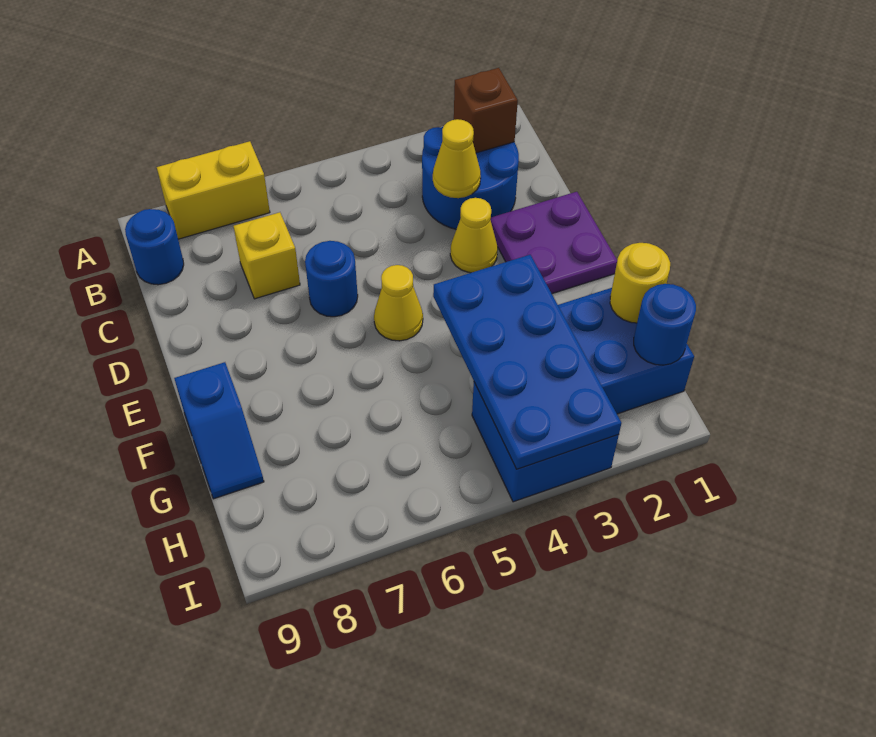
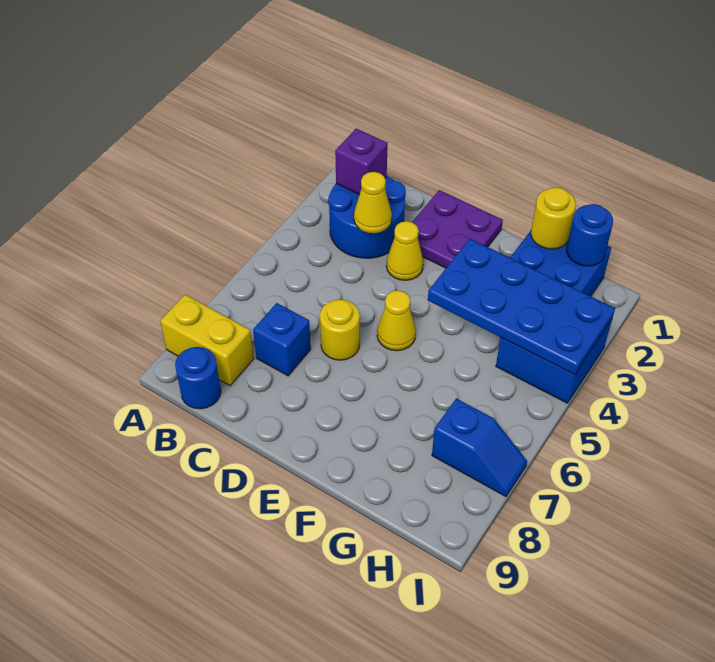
yellow brick A7:A8 level 1 -> yellow brick A8:B8 level 1
brown brick B2 level 2 -> purple brick B2 level 2
yellow brick C7 level 1 -> blue brick C7 level 1
blue round brick D6 level 1 -> yellow round brick D6 level 1
blue slope F9:G9 level 1 top F -> blue slope H7:I7 level 1 top H

